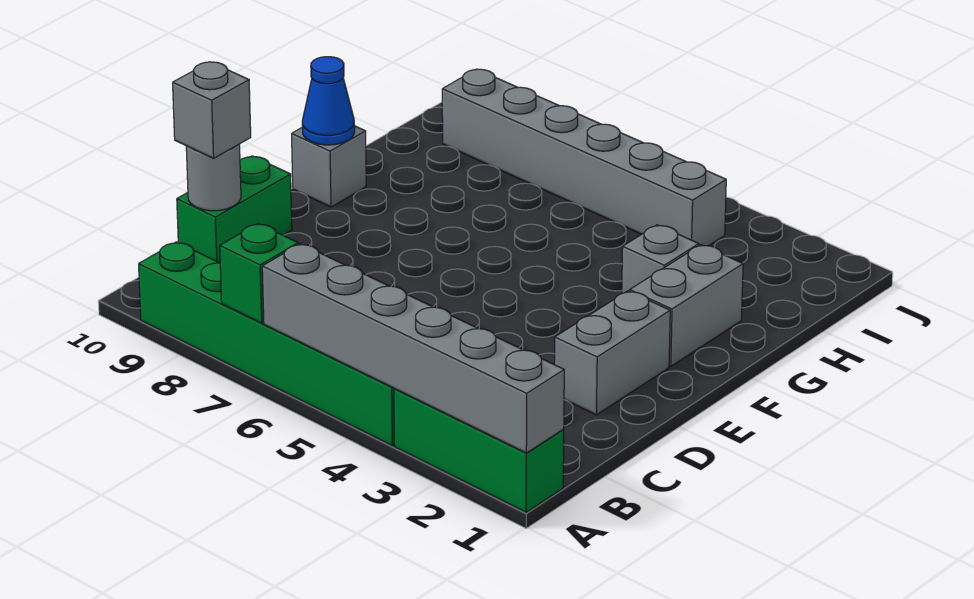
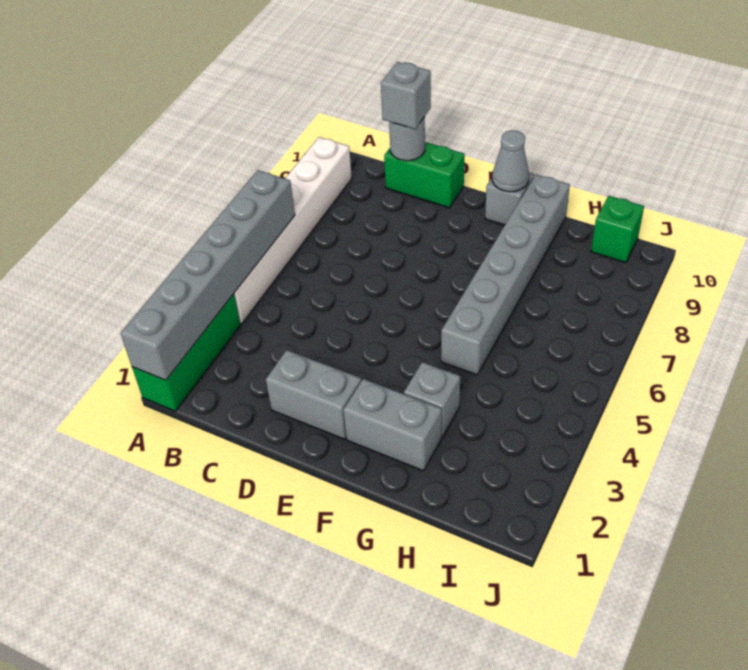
green brick A4:A9 level 1 -> white brick A4:A9 level 1
green brick A7 level 2 -> green brick I10 level 1
blue cone F10 level 2 -> grey cone F10 level 2
grey brick I4:I9 level 1 -> grey brick G5:G10 level 1

